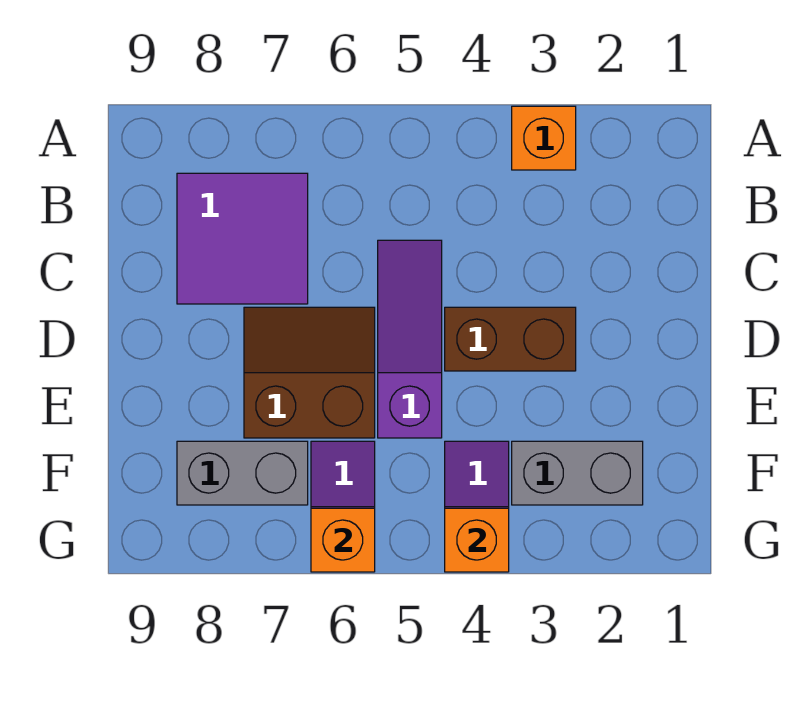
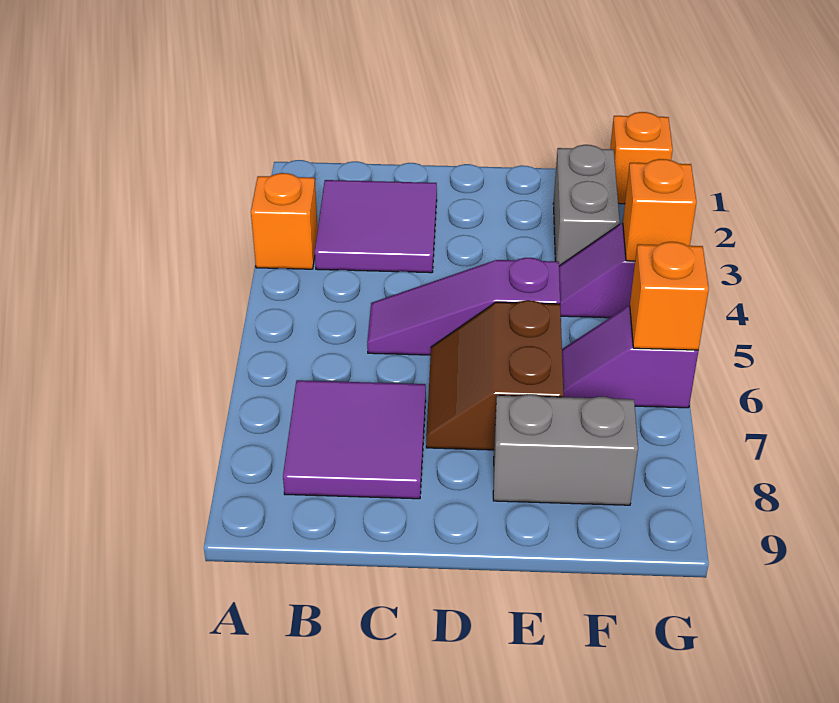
none -> purple tile B2:C3 level 1
brown brick D3:D4 level 1 -> none
grey brick F7:F8 level 1 -> grey brick E8:F8 level 1
none -> orange brick G1 level 1

